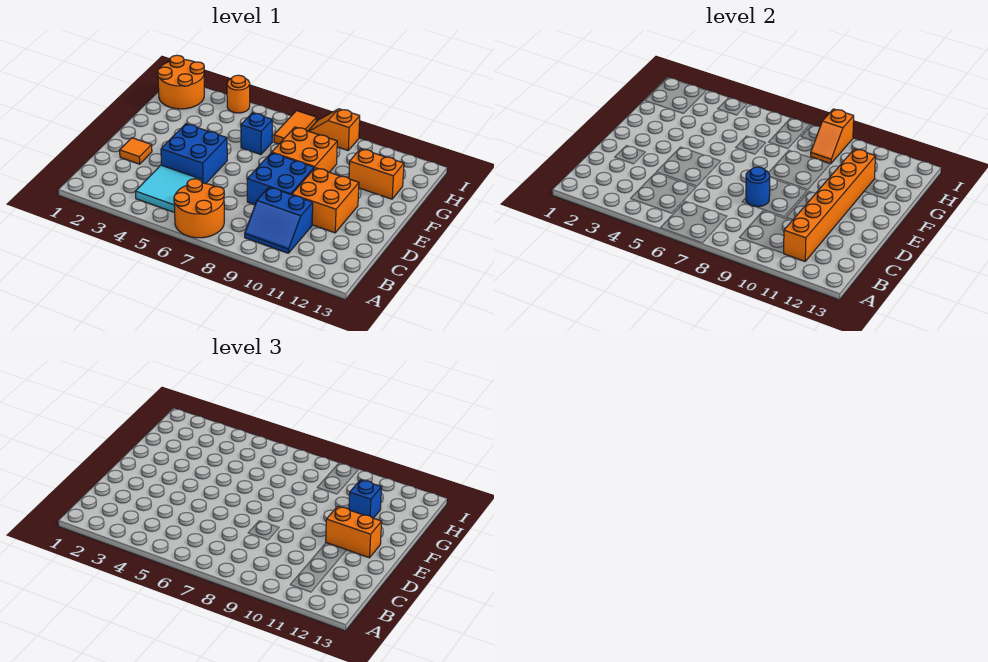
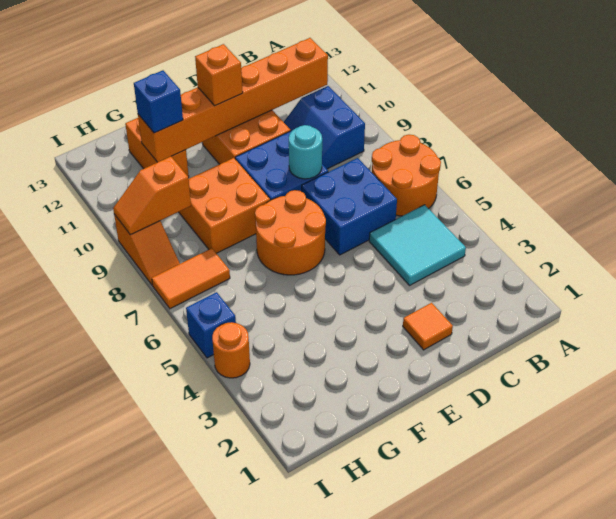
blue slope B9:C10 level 1 top C -> blue slope B9:C10 level 1 top B
blue brick D4:E5 level 1 -> blue brick C6:D7 level 1
blue round brick D8 level 2 -> cyan round brick D8 level 2
orange brick E11:E12 level 3 -> orange brick E11 level 3
blue brick G6 level 1 -> blue brick I5 level 1
orange round brick H1:I2 level 1 -> orange round brick E6:F7 level 1
orange slope H9:I9 level 2 top I -> orange slope H9:I9 level 2 top H

